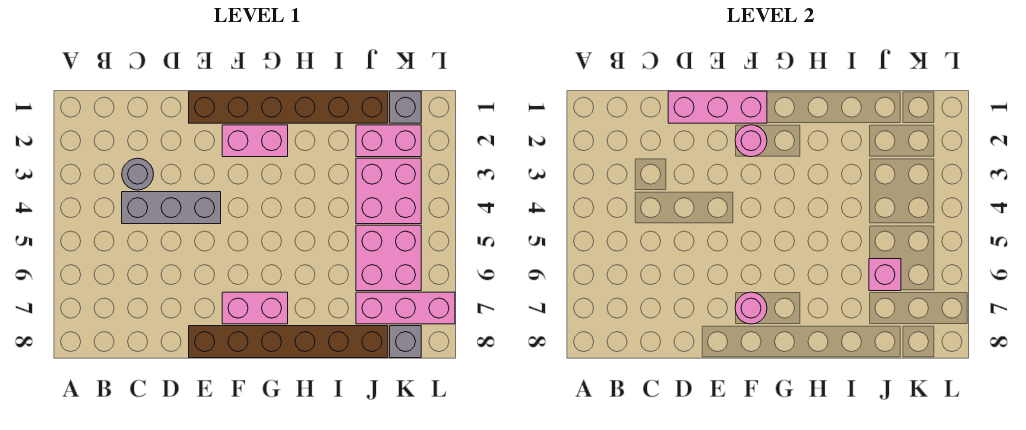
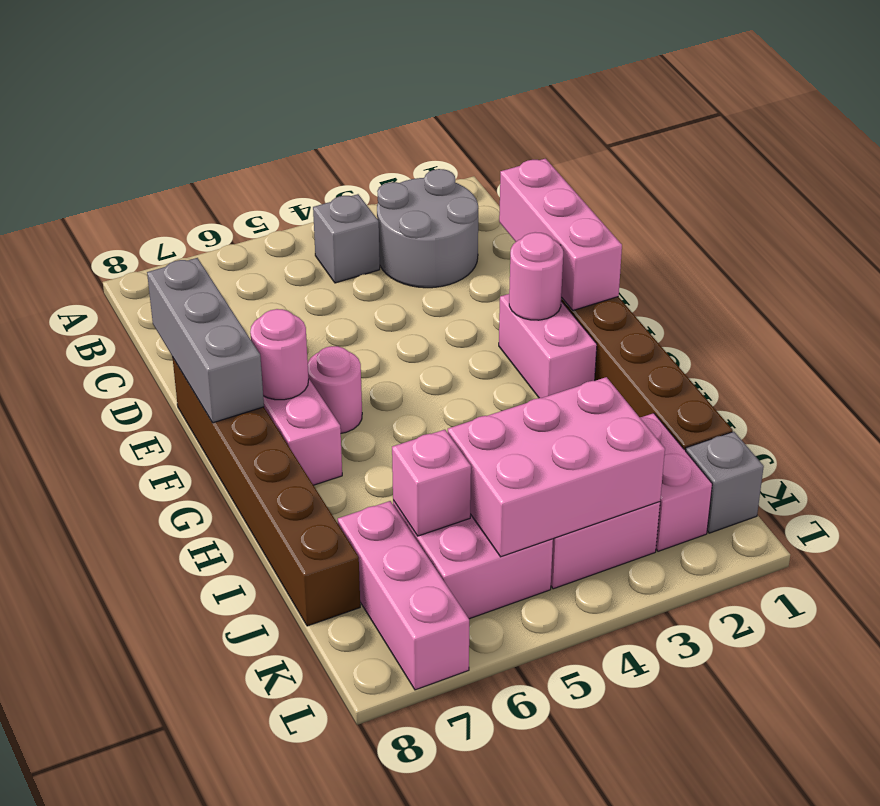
grey round brick C3 level 1 -> grey round brick B2:C3 level 1
grey brick C4:E4 level 1 -> grey brick D8:F8 level 2
none -> pink round brick F6 level 1
none -> pink brick J3:K5 level 2
grey brick K8 level 1 -> grey brick B4 level 1

